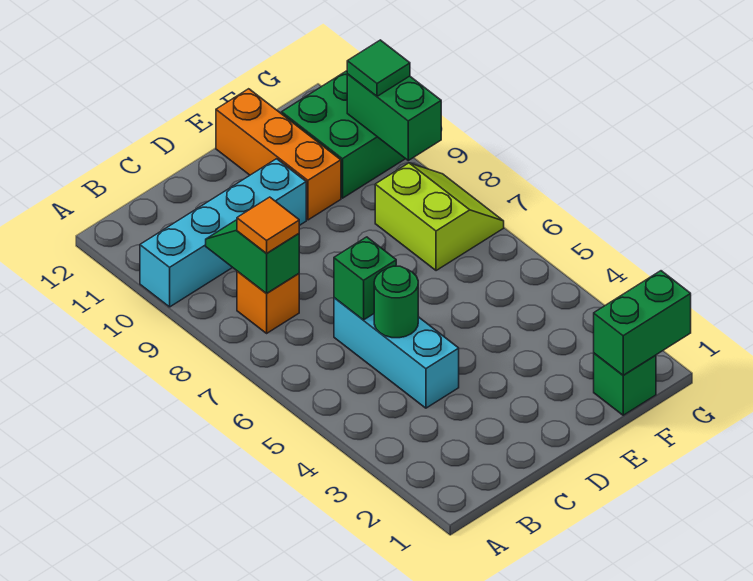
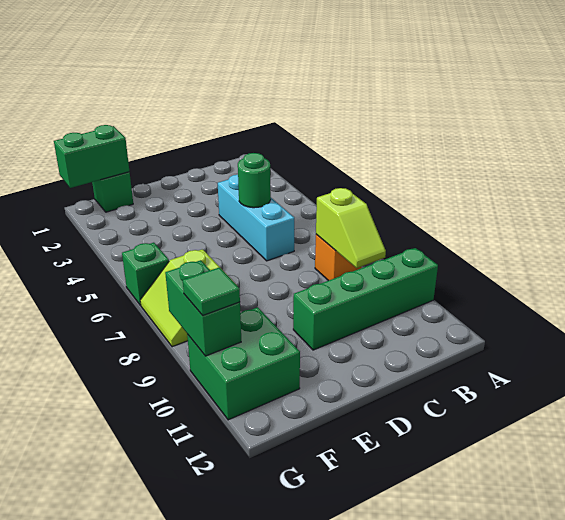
cyan brick A10:D10 level 1 -> green brick A10:D10 level 1
green slope B8:B9 level 2 top 8 -> lime slope B8:B9 level 2 top 8
orange tile B8 level 3 -> none
green brick C6 level 2 -> green brick G6 level 1
orange brick E10:E12 level 1 -> none

